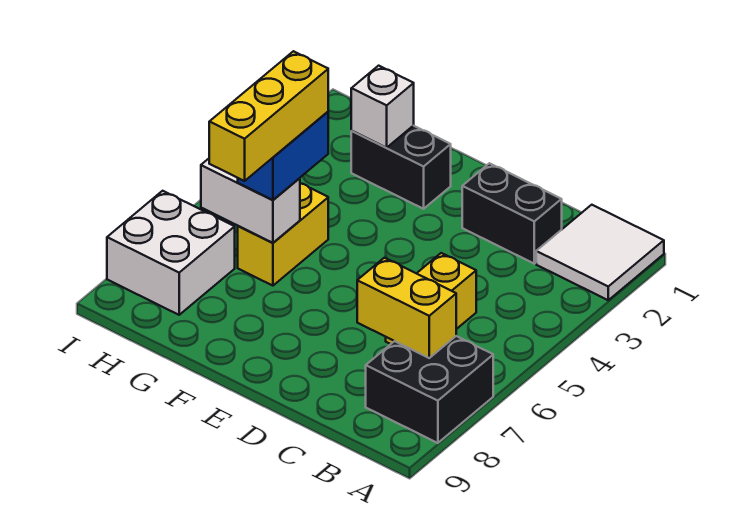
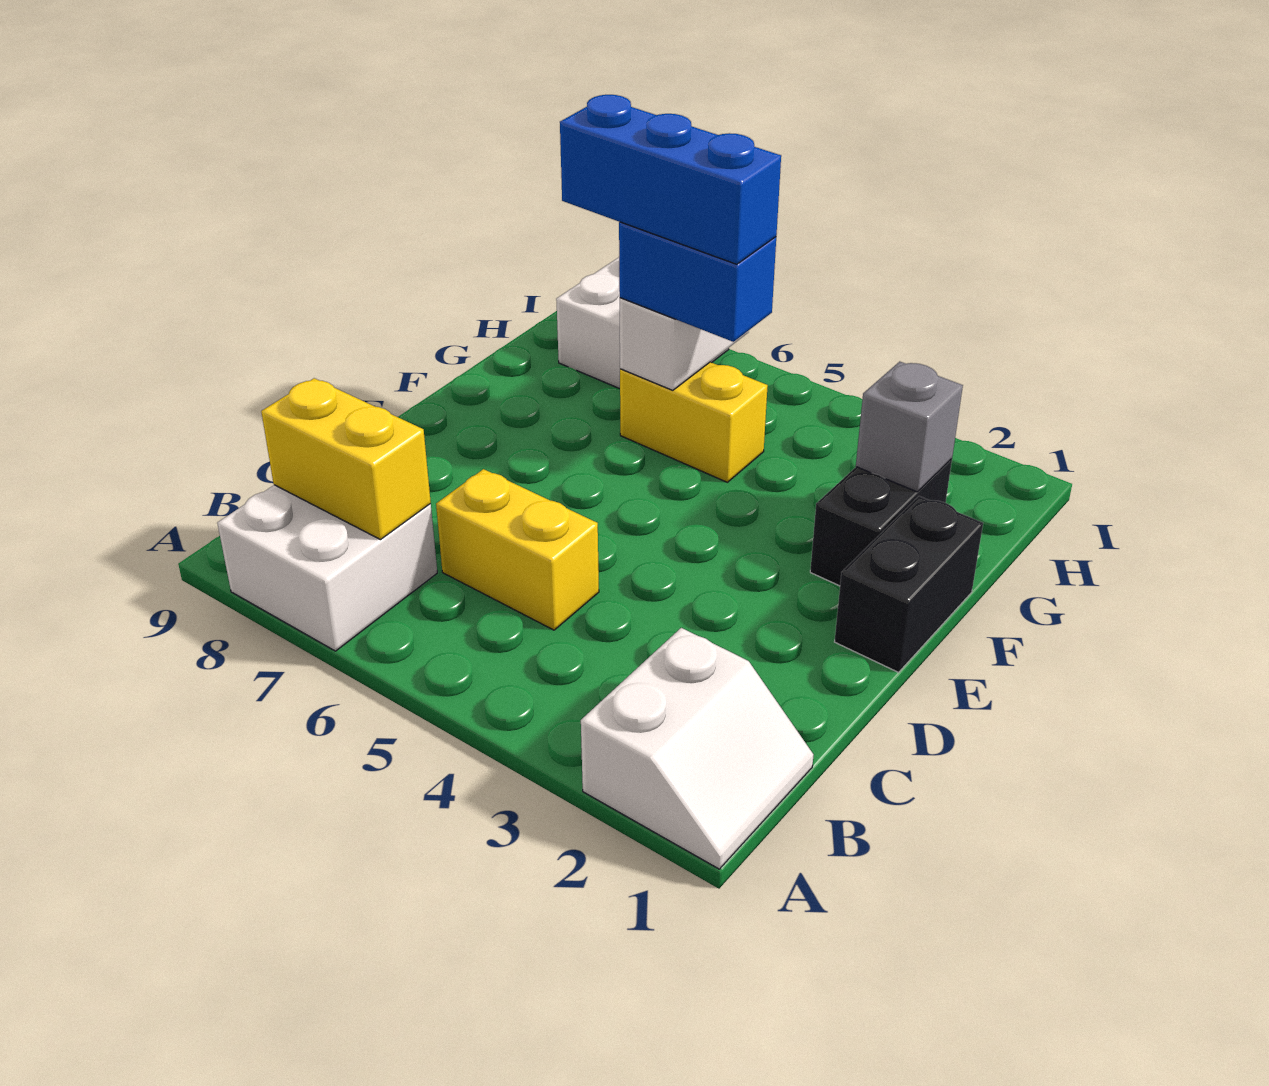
white tile A1:B2 level 1 -> white slope A1:B2 level 1 top 2
black brick A7:B8 level 1 -> white brick A7:B8 level 1
yellow brick B7:C7 level 2 -> yellow brick B7:B8 level 2
black brick C2:D2 level 1 -> black brick E1:F1 level 1
white brick G2 level 2 -> grey brick G2 level 2
yellow brick G5:G7 level 4 -> blue brick G5:G7 level 4

